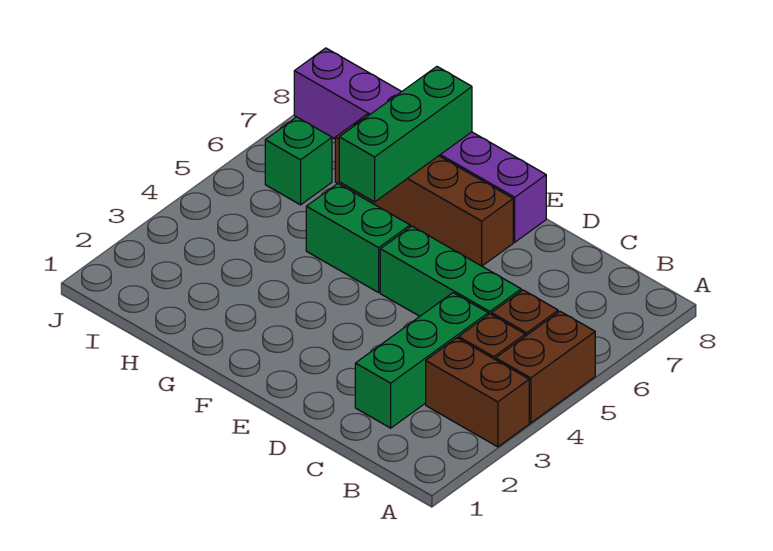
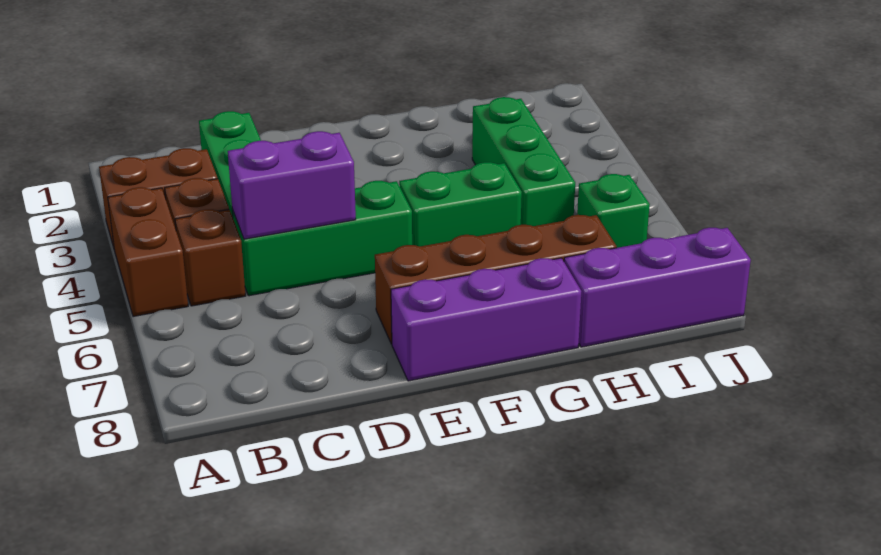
none -> purple brick C5:D5 level 2
green brick G6:G8 level 2 -> green brick H3:H5 level 1

